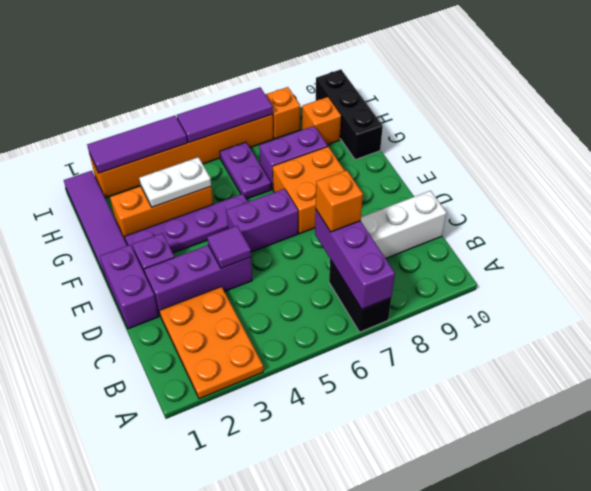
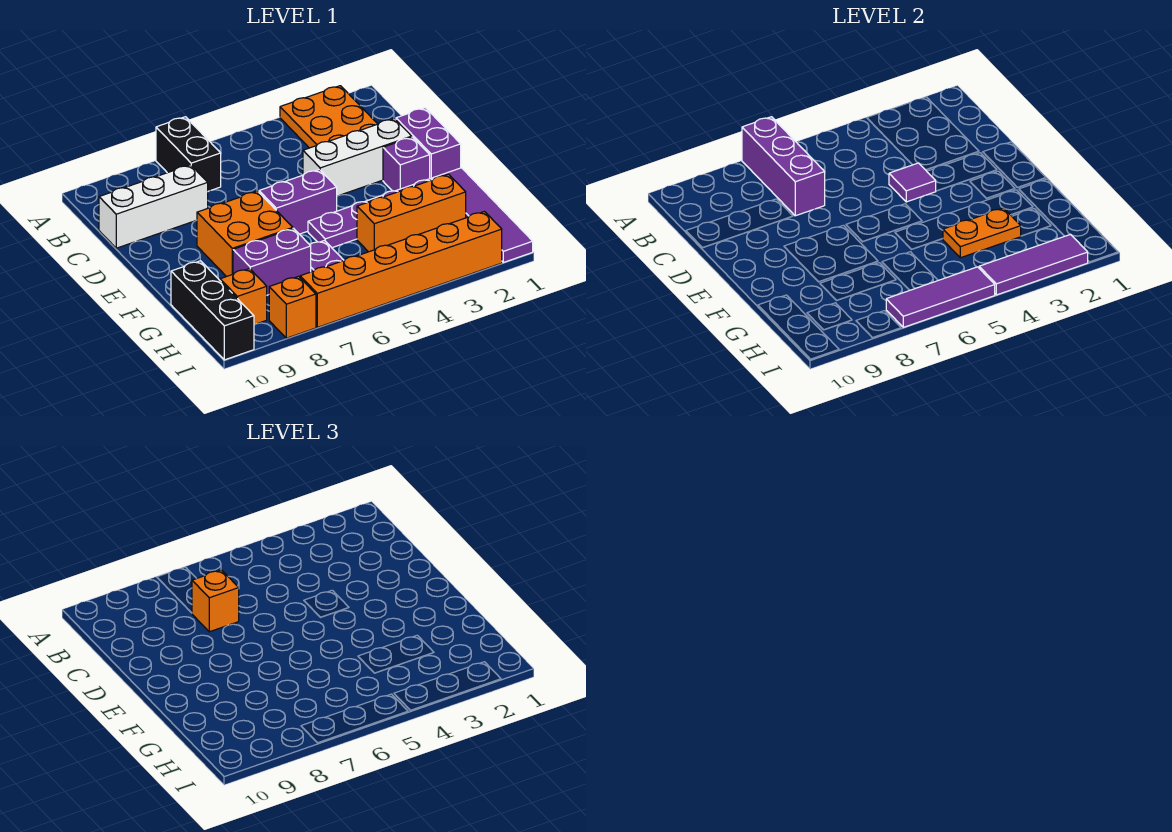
purple brick D2:D4 level 1 -> white brick D2:D4 level 1
white plate G3:G4 level 2 -> orange plate G3:G4 level 2

